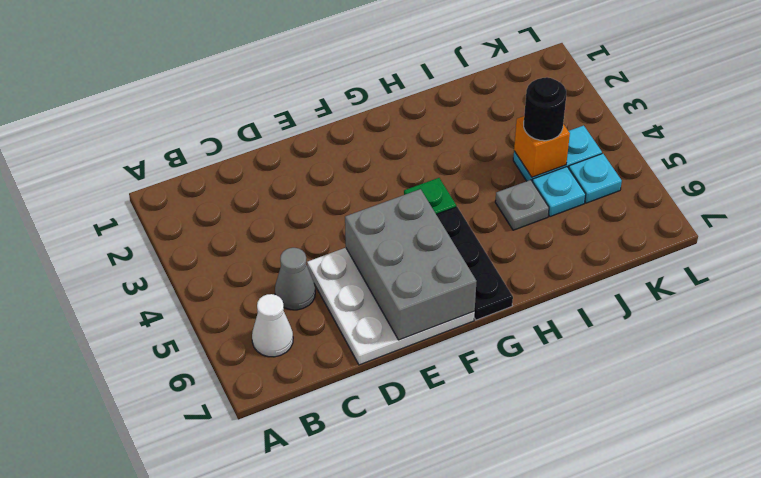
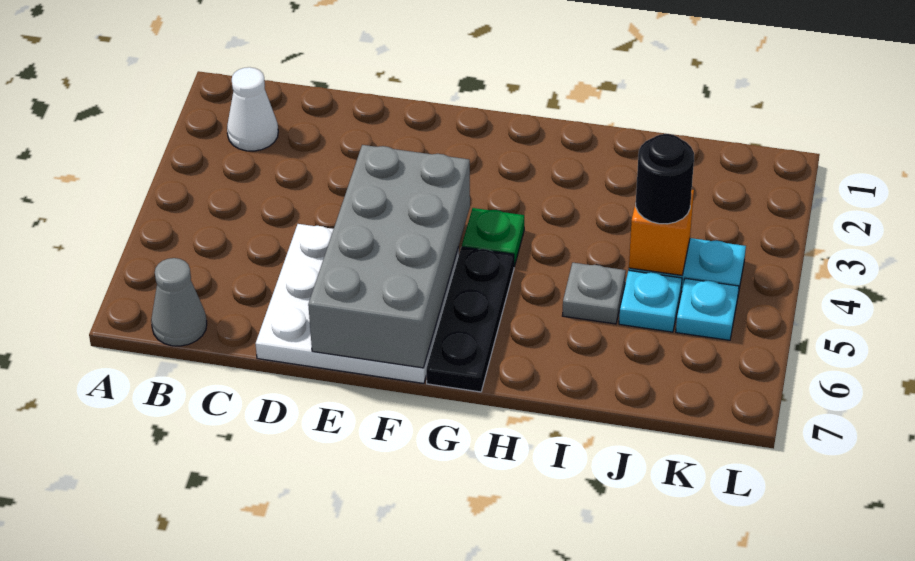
white cone B6 level 1 -> white cone B2 level 1
grey cone C5 level 1 -> grey cone B7 level 1
grey brick E5:F7 level 2 -> grey brick E4:F7 level 2

